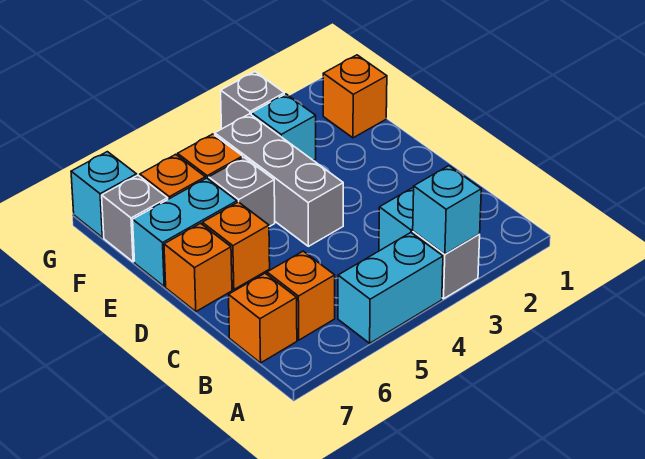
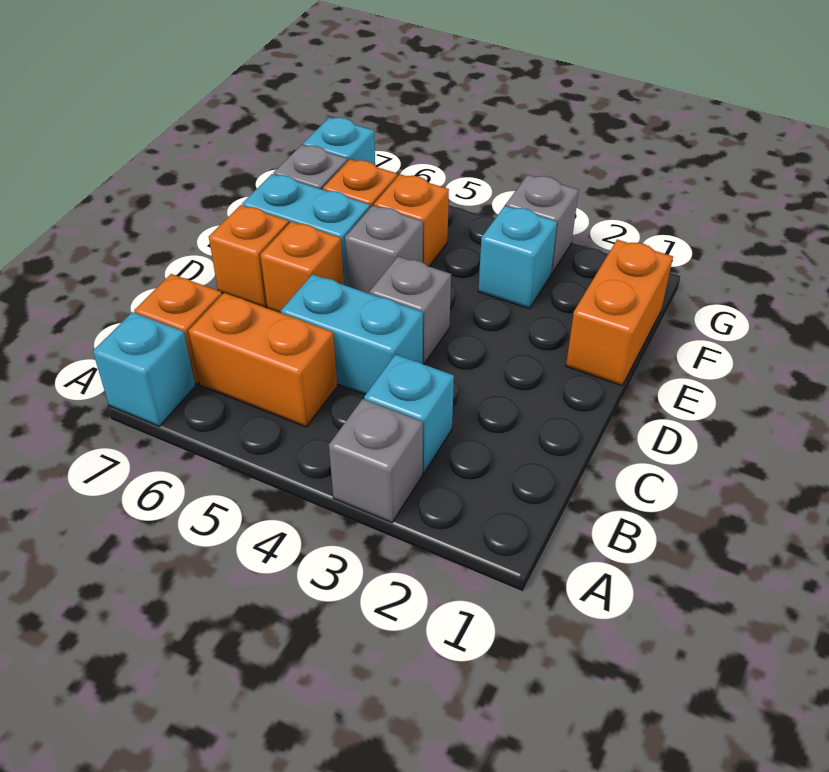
cyan brick A3 level 2 -> cyan brick A7 level 1
cyan brick A4:A5 level 1 -> cyan brick C4:C5 level 1
orange brick B6 level 1 -> orange brick B5:B6 level 1
grey brick D4:F4 level 1 -> grey brick D4 level 1
orange brick F1 level 1 -> orange brick E1:F1 level 1

